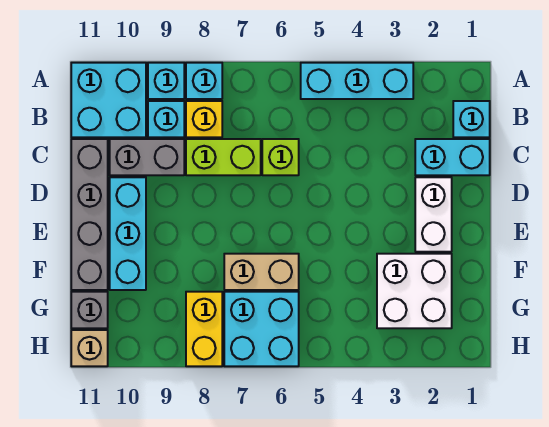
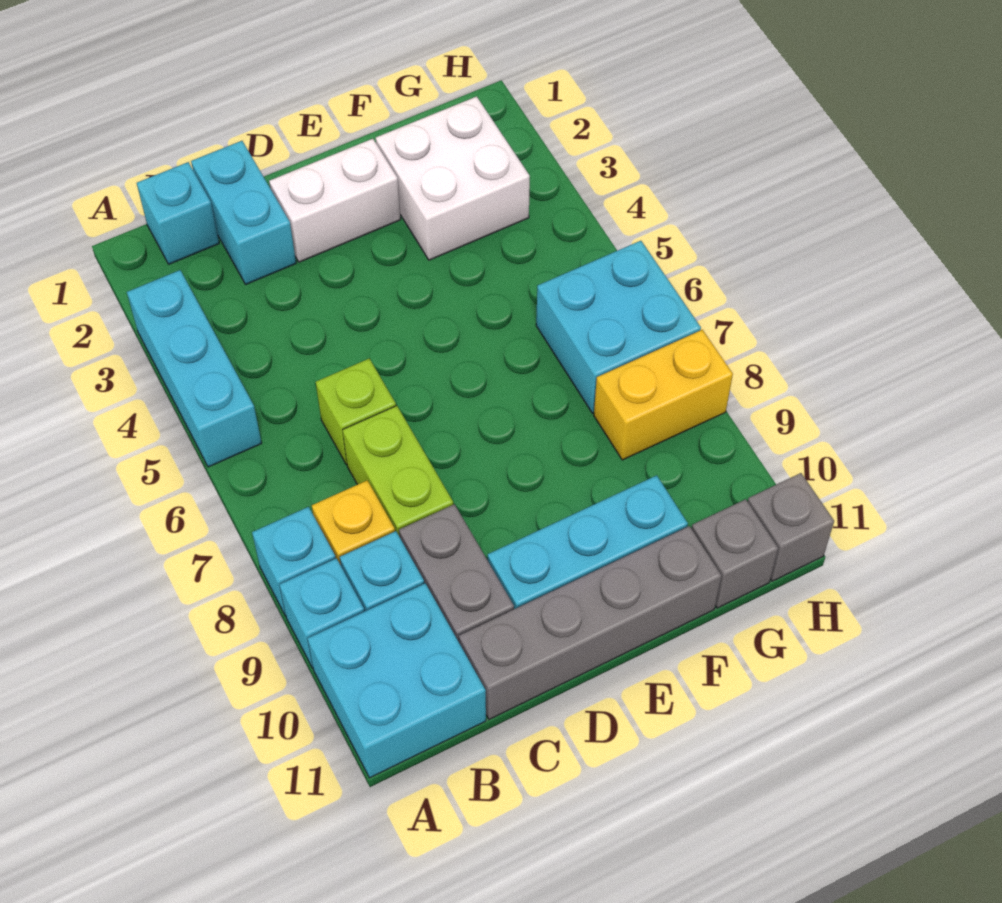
tan brick F6:F7 level 1 -> none
tan brick H11 level 1 -> grey brick H11 level 1

